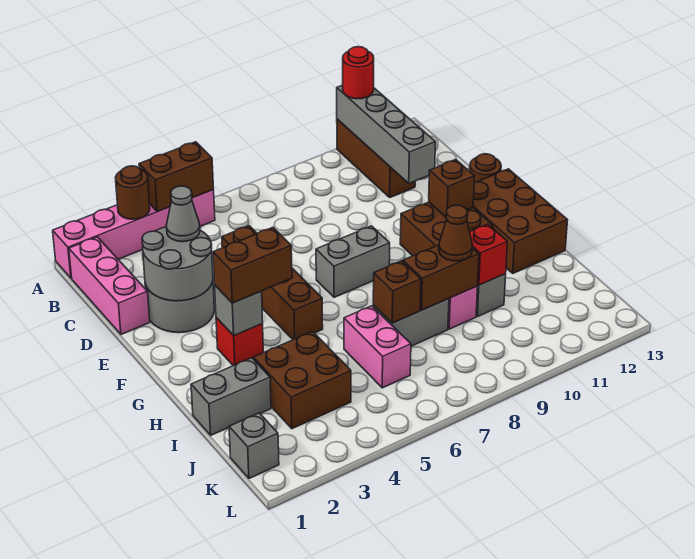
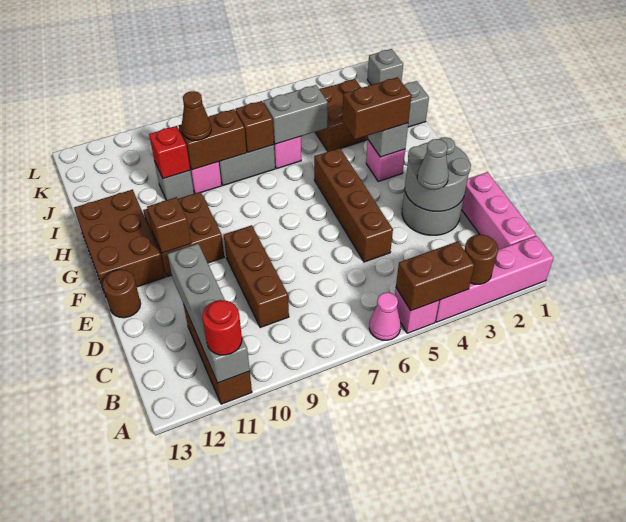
none -> pink cone A6 level 1
none -> brown brick C9:E9 level 1
grey brick F7:F8 level 1 -> grey brick I5:I6 level 2
red brick G3 level 1 -> pink brick G3 level 1

